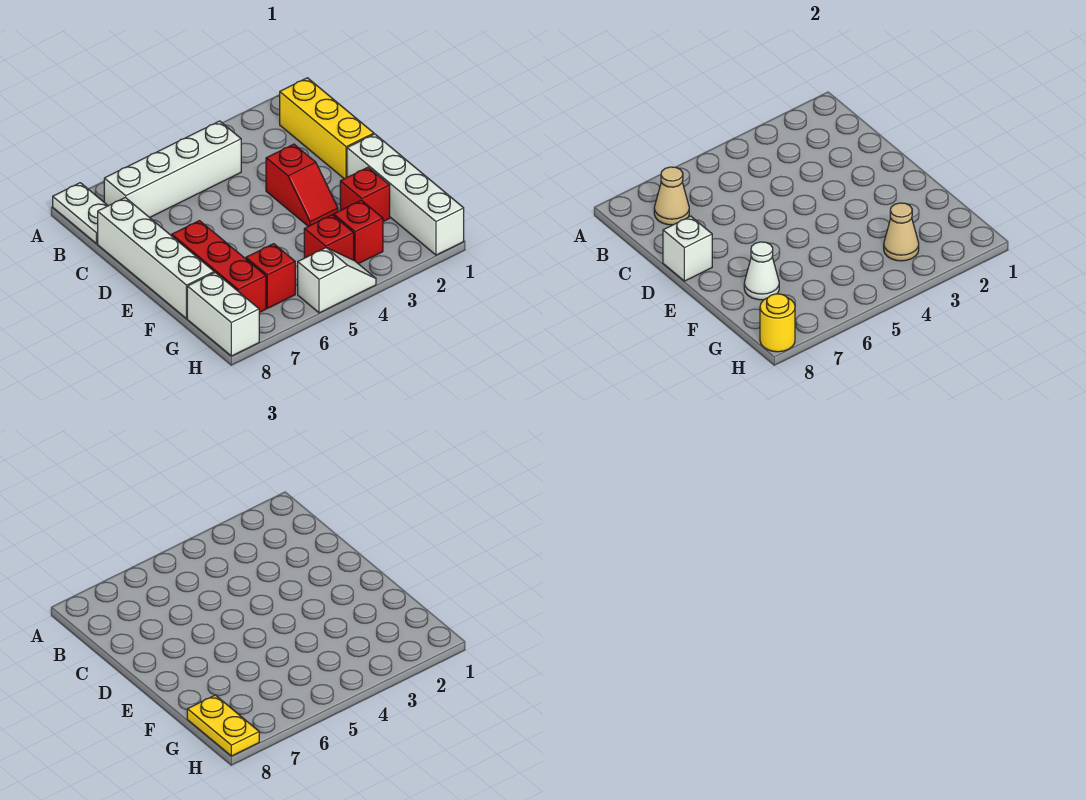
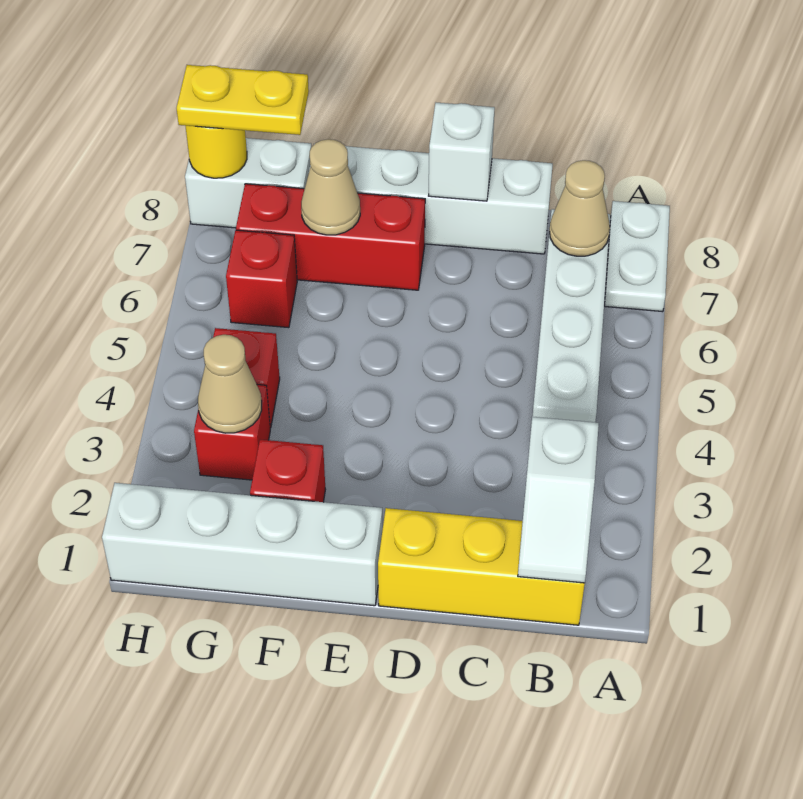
white plate A8:B8 level 1 -> white plate A7:A8 level 1
red slope D3:E3 level 1 top D -> none
white cone F7 level 2 -> tan cone F7 level 2
white slope H4:H5 level 1 top 5 -> white slope B1:B2 level 2 top 2

